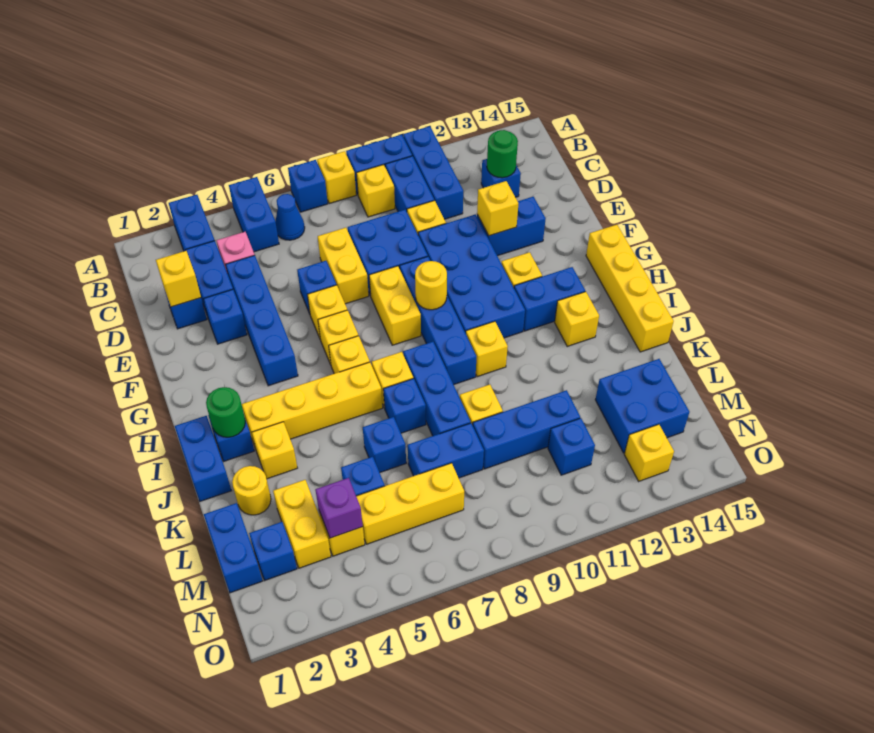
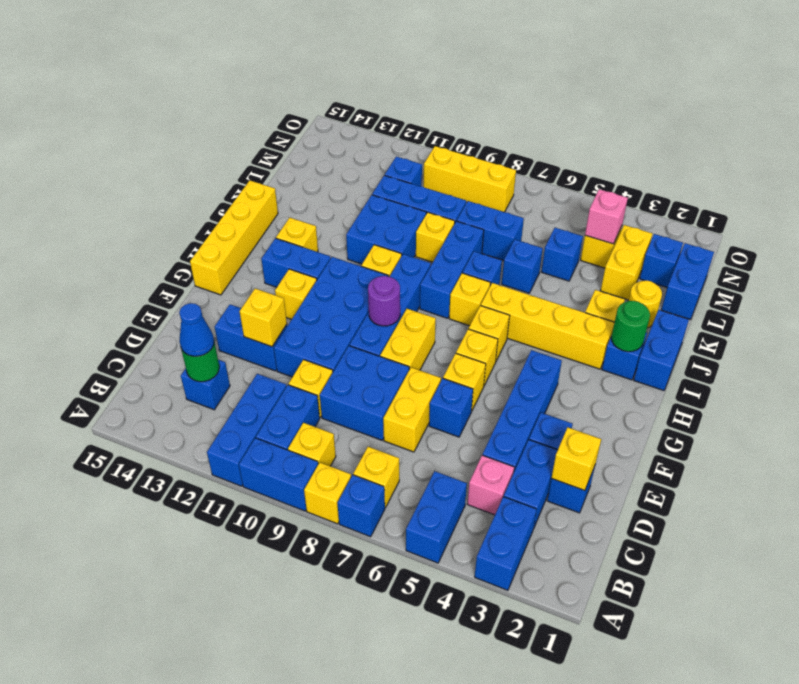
blue cone B6 level 1 -> blue cone C13 level 3
yellow round brick G9 level 2 -> purple round brick G9 level 2
blue brick L13:M14 level 1 -> blue brick J10:K11 level 1
purple brick M4 level 2 -> pink brick M4 level 2
yellow brick M5:M7 level 1 -> yellow brick N8:N10 level 1
yellow brick N13 level 1 -> yellow brick B7 level 1

